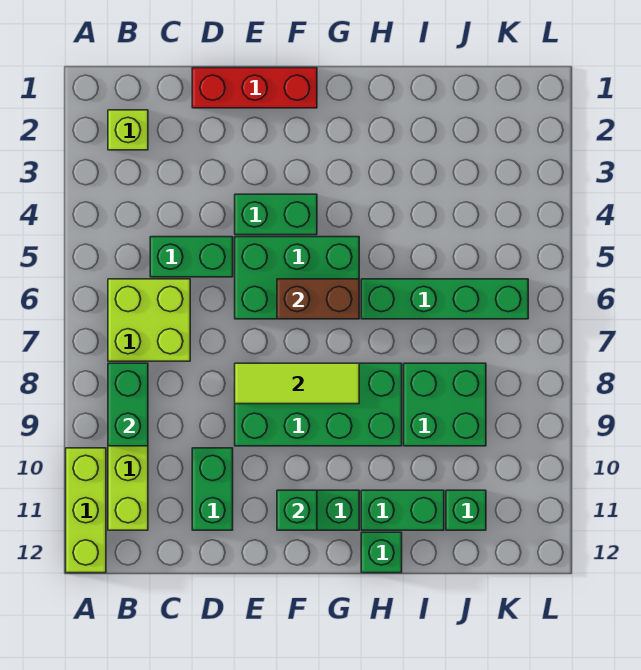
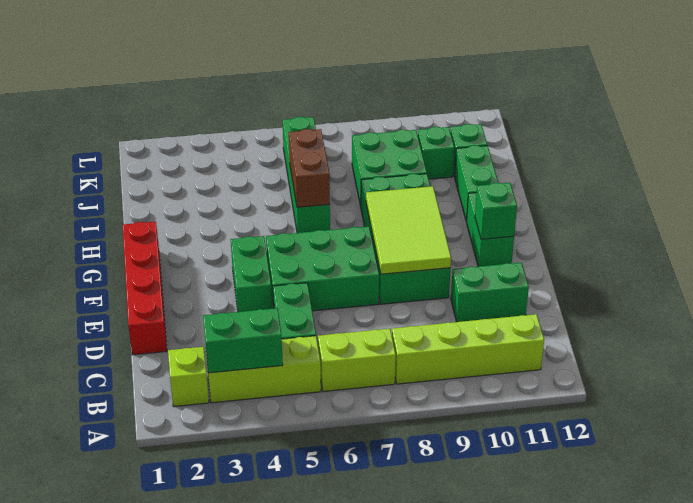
lime brick A10:A12 level 1 -> lime brick B3:B5 level 1
lime brick B6:C7 level 1 -> lime brick B6:B7 level 1
green brick B8:B9 level 2 -> green brick B3:B4 level 2
red brick D1:F1 level 1 -> red brick D1:G1 level 1
green brick E5:G6 level 1 -> green brick E5:F7 level 1
lime tile E8:G8 level 2 -> lime tile E8:G9 level 2
brown brick F6:G6 level 2 -> brown brick H6:I6 level 2
green brick H12 level 1 -> green brick J10 level 1

